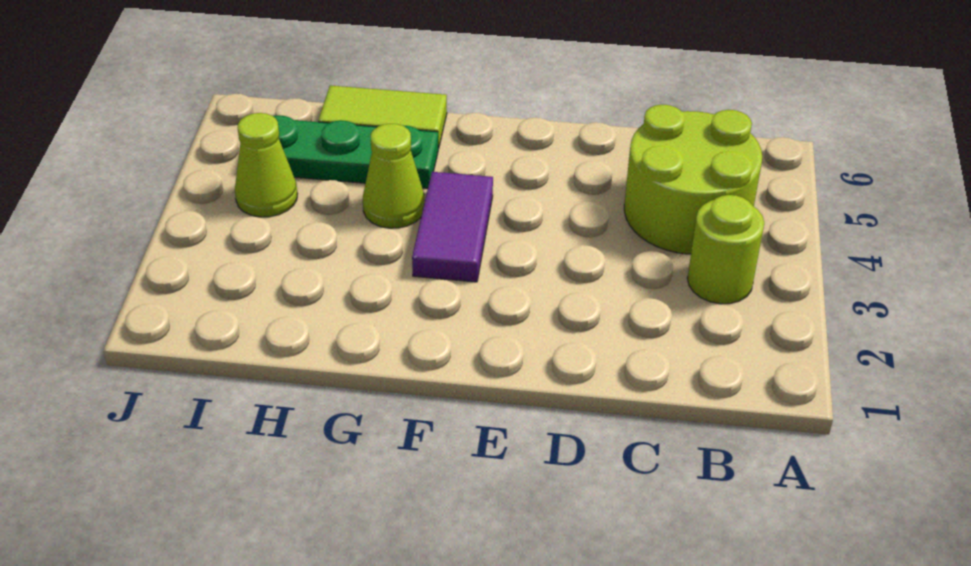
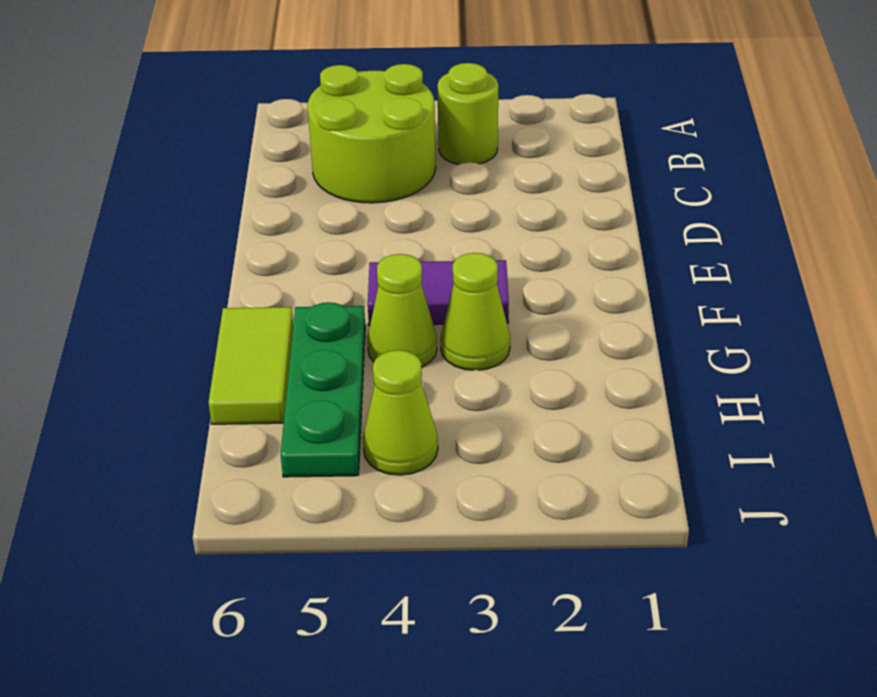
none -> lime cone G3 level 1

